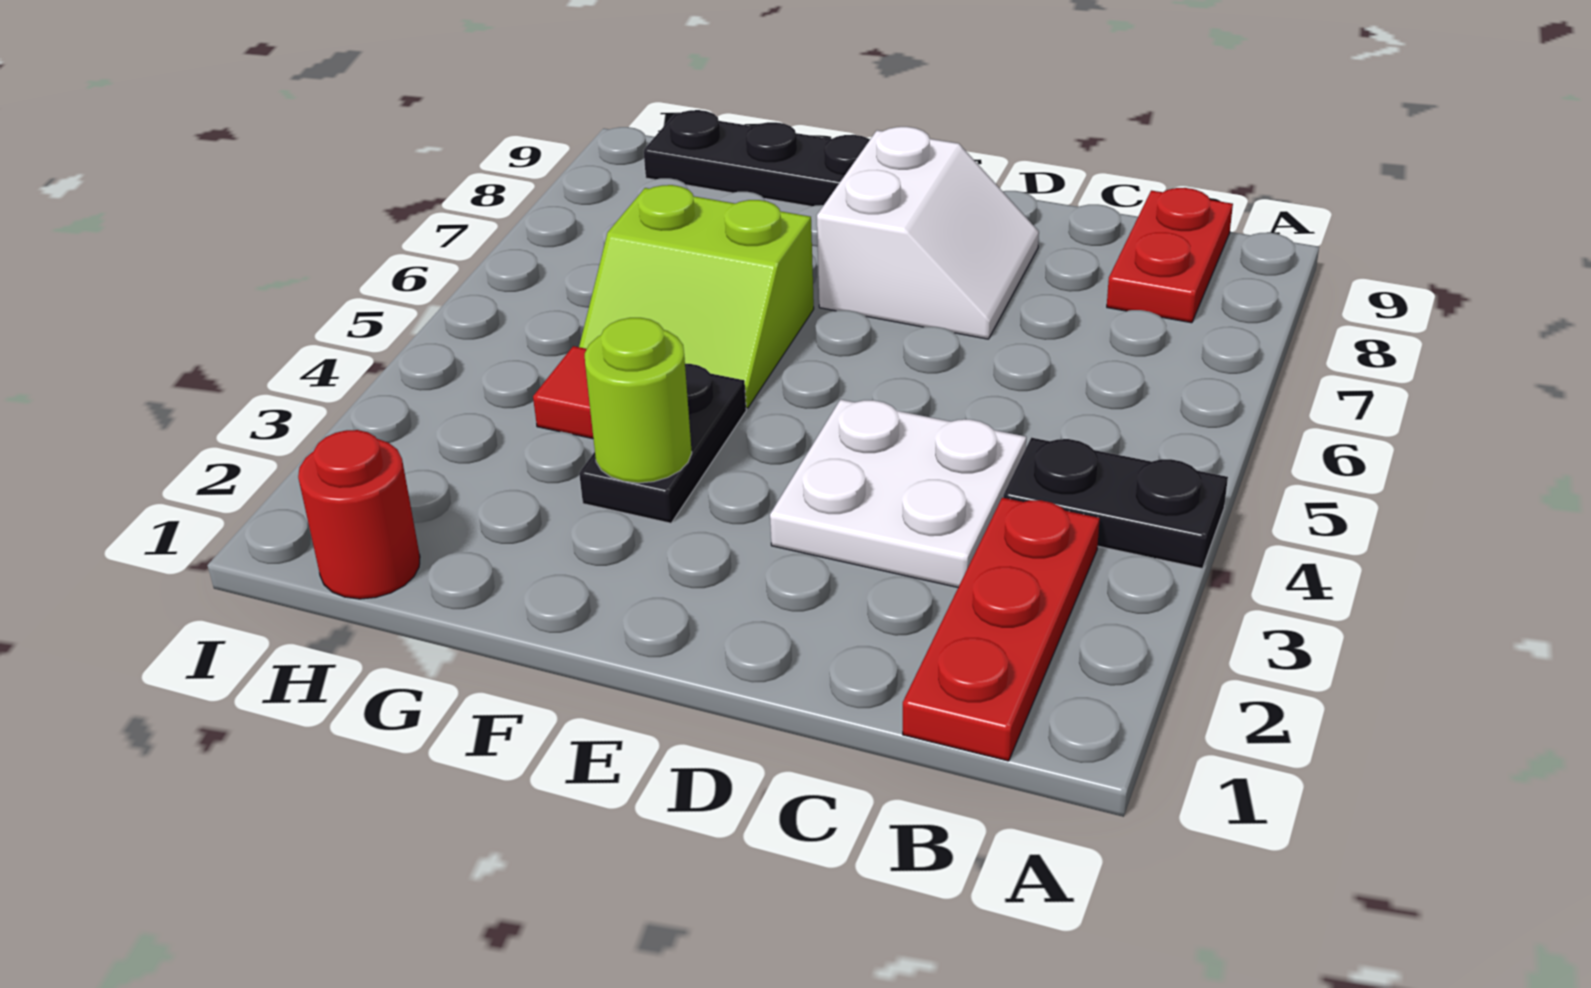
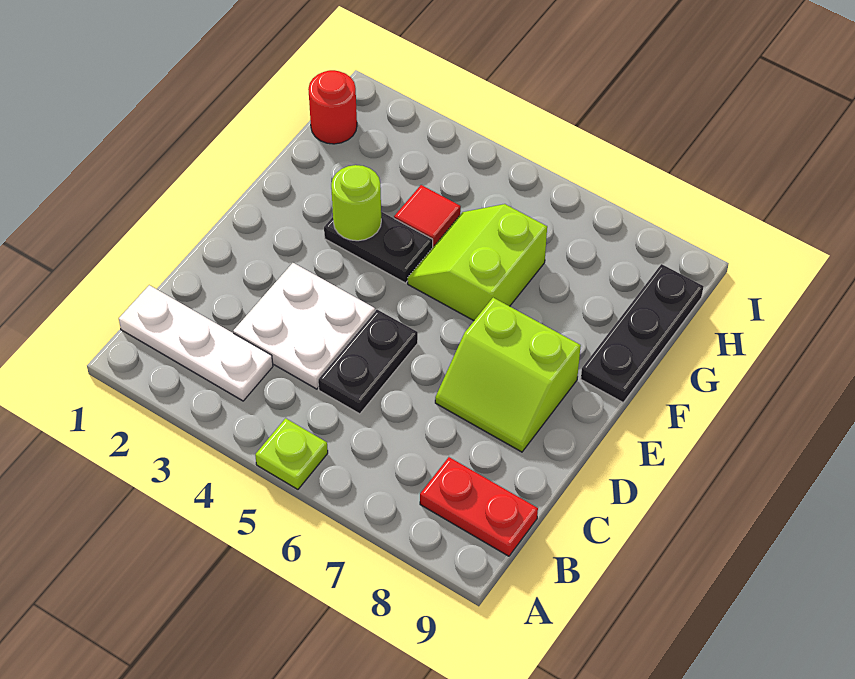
black plate A4:B4 level 1 -> black plate C5:D5 level 1
none -> lime plate A5 level 1
red plate B1:B3 level 1 -> white plate B1:B3 level 1
white slope D7:E8 level 1 top E -> lime slope D7:E8 level 1 top E

